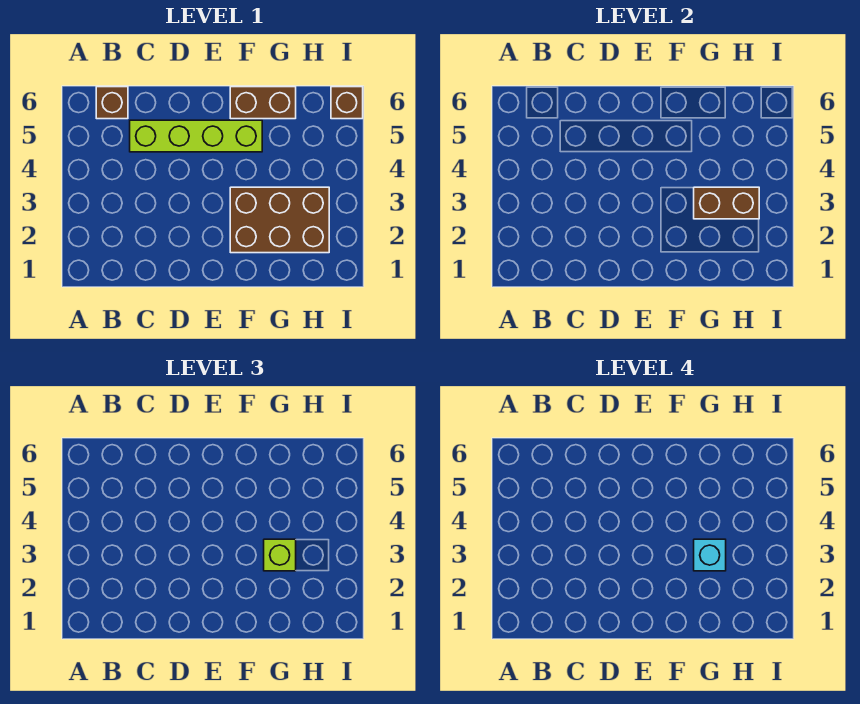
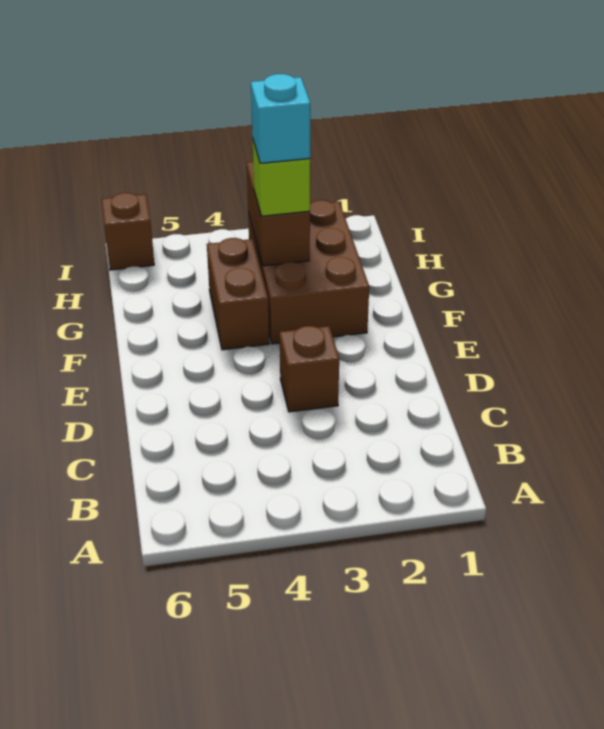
brown brick B6 level 1 -> brown brick D3 level 1
lime brick C5:F5 level 1 -> none
brown brick F6:G6 level 1 -> brown brick F4:G4 level 1

